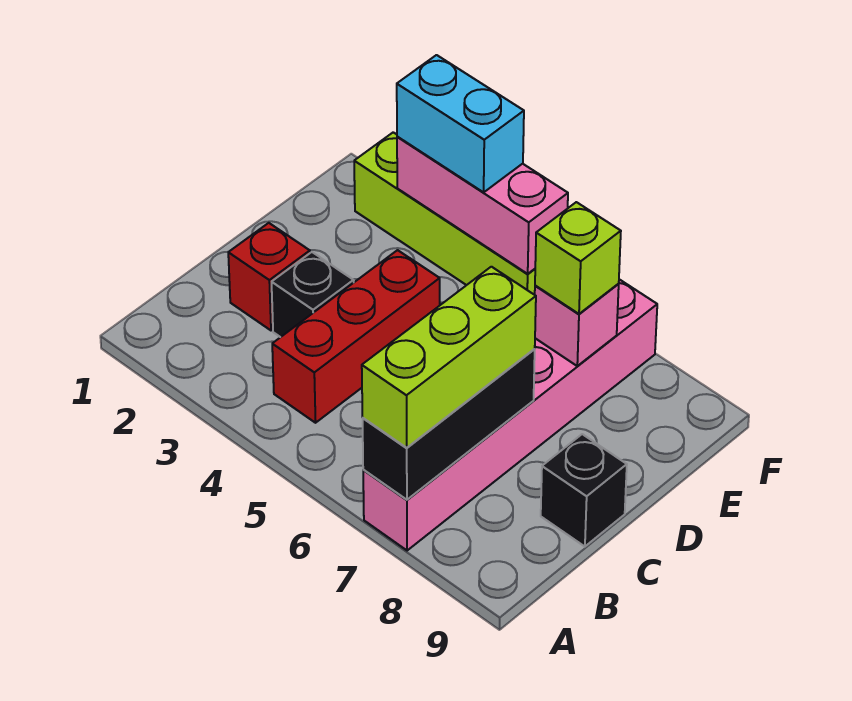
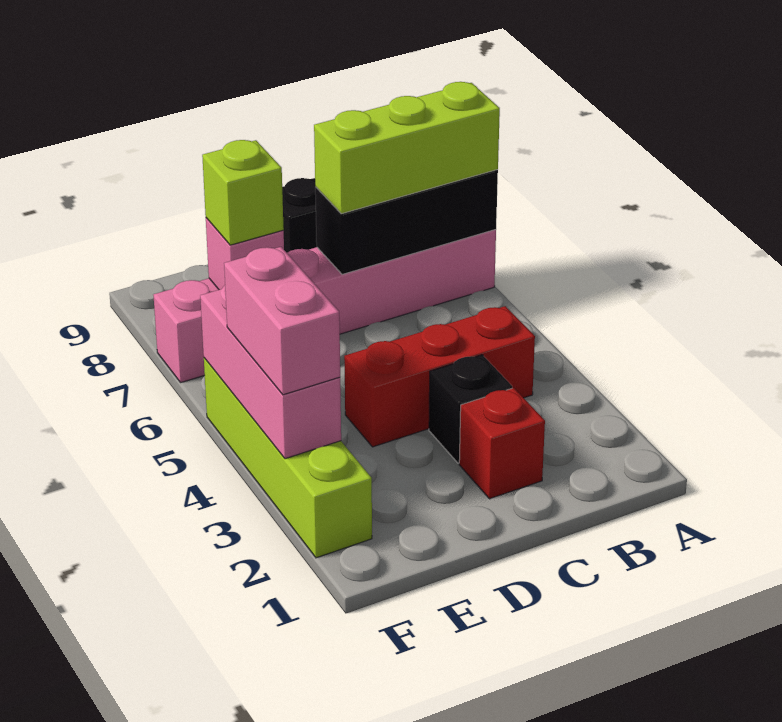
cyan brick F3:F4 level 3 -> pink brick F3:F4 level 3

